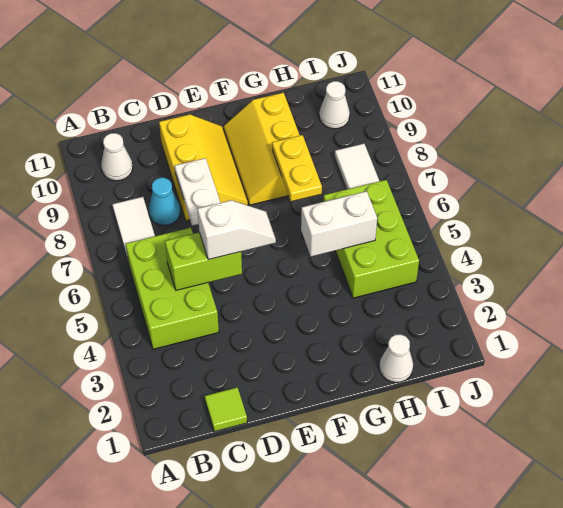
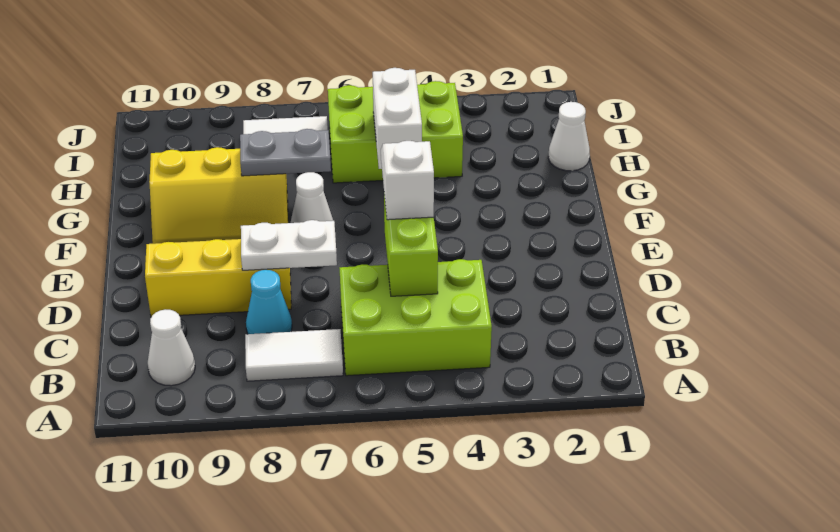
lime tile C1 level 1 -> none
yellow plate G7:G8 level 2 -> grey plate G7:G8 level 2
white cone I10 level 1 -> white cone F7 level 1

